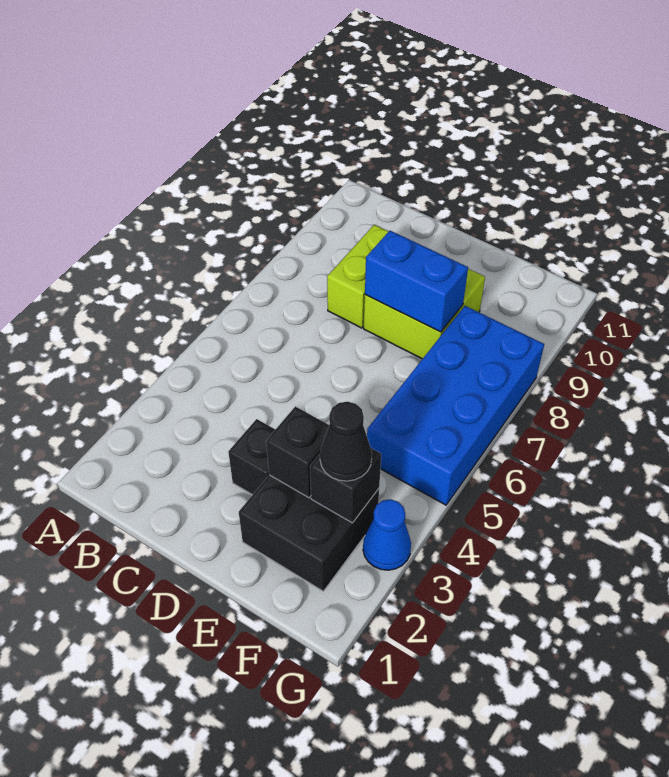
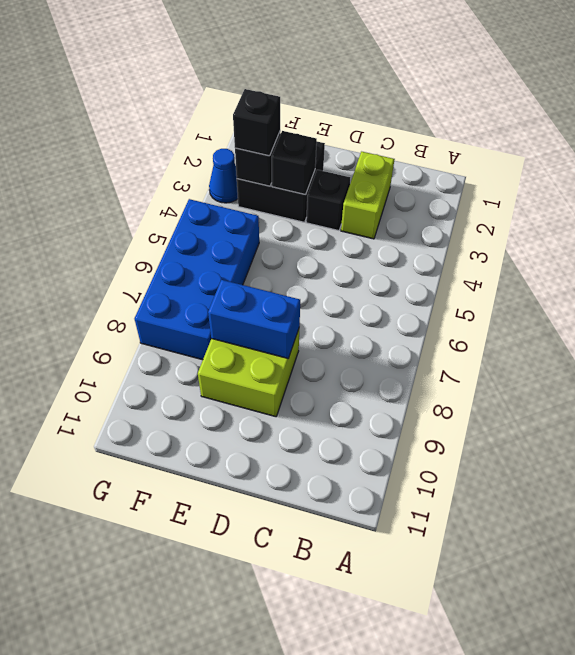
lime brick C8:C9 level 1 -> lime brick C2:C3 level 1
black cone F3 level 3 -> black brick F3 level 3

